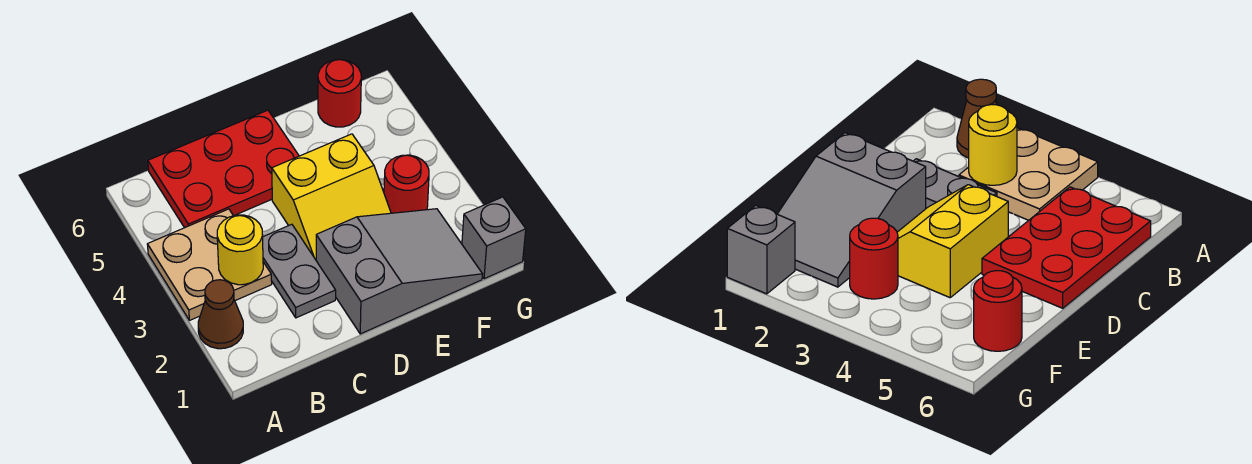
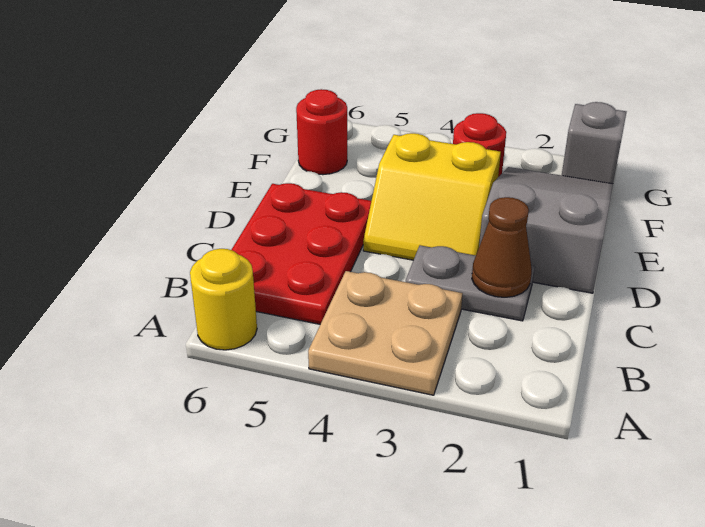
brown cone A2 level 1 -> brown cone C2 level 2
yellow round brick B3 level 2 -> yellow round brick A6 level 1
yellow slope D3:E4 level 1 top 4 -> yellow slope D3:E4 level 1 top E

